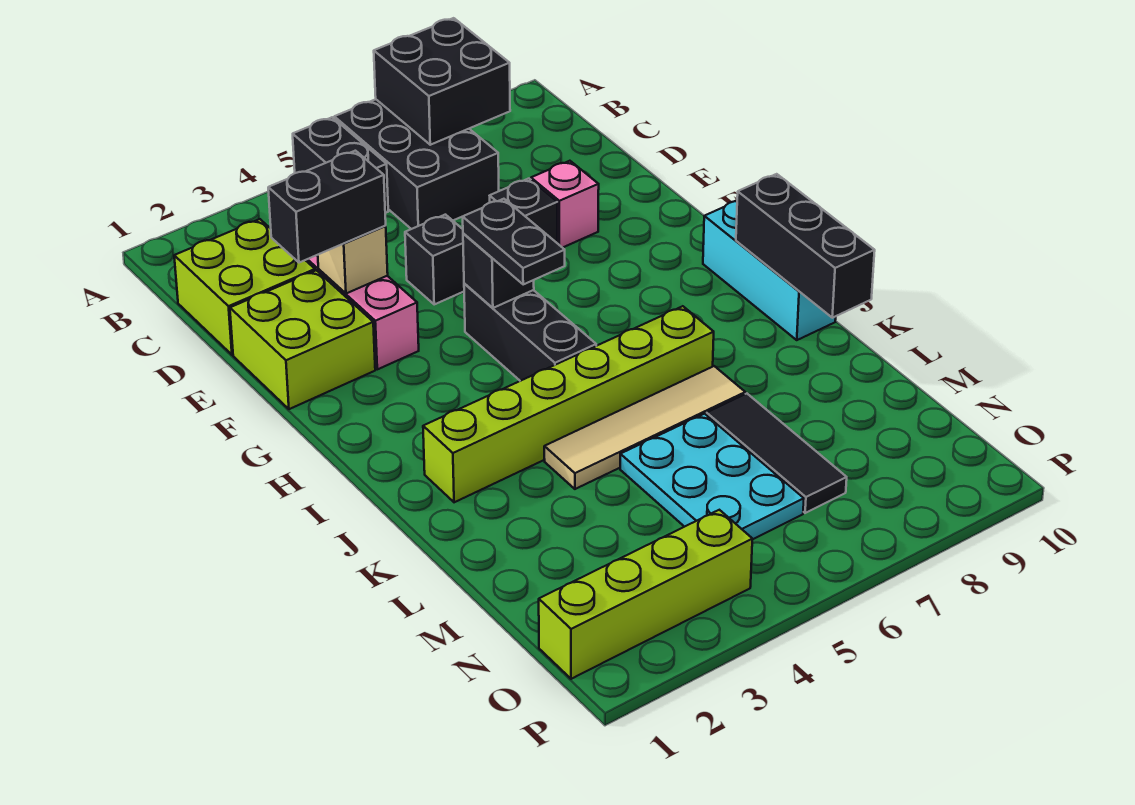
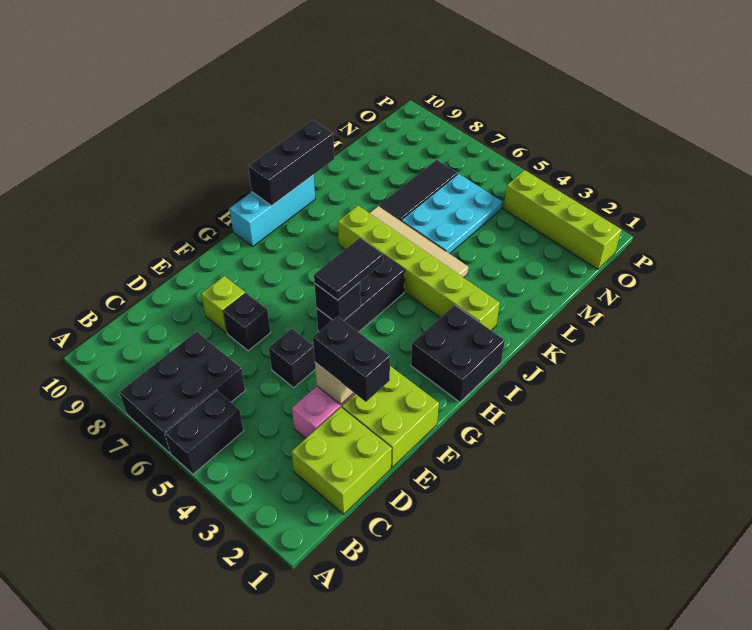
black brick A7:B8 level 2 -> black brick H1:I2 level 1
pink brick E8 level 1 -> lime brick E8 level 1
black plate G5:H5 level 3 -> black tile G5:H5 level 3

